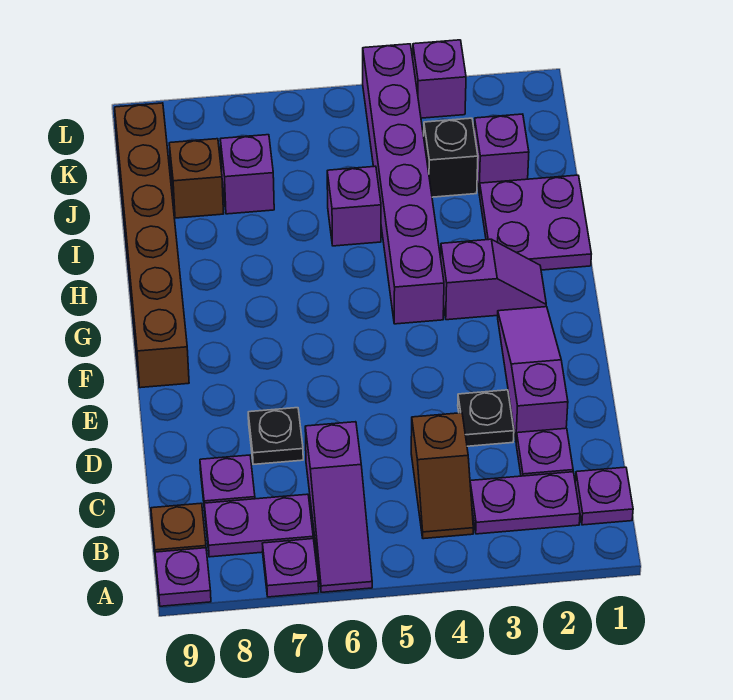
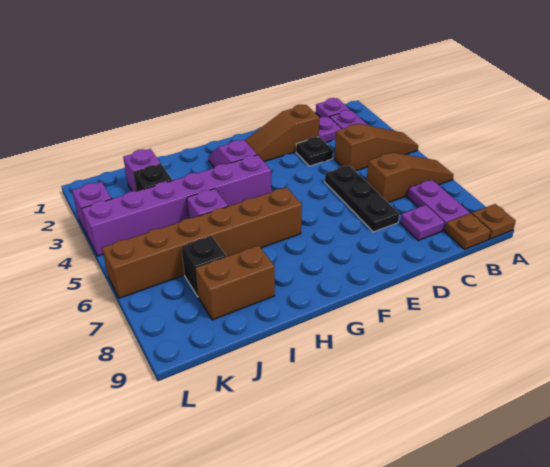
purple slope A6:C6 level 1 top C -> brown slope A6:C6 level 1 top C
purple plate A7 level 1 -> none
purple plate A9 level 1 -> brown plate A9 level 1
brown slope B4:C4 level 1 top C -> brown slope A4:C4 level 1 top C
purple slope D2:F2 level 1 top D -> brown slope D2:F2 level 1 top D
black plate D7 level 1 -> black plate D5:D7 level 1
brown brick F9:K9 level 1 -> brown brick G6:L6 level 1
purple plate H1:I2 level 1 -> none
purple brick J7 level 1 -> black brick J7 level 1
brown brick J8 level 1 -> brown brick I8:J8 level 1

